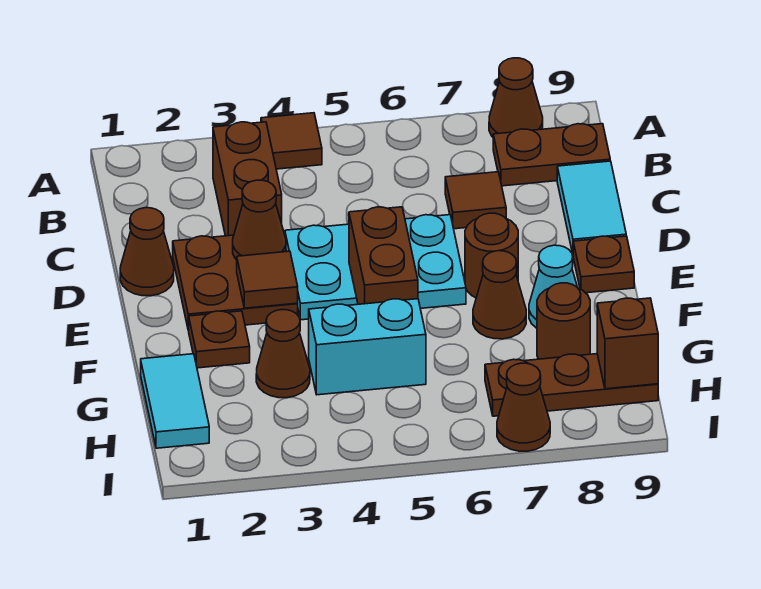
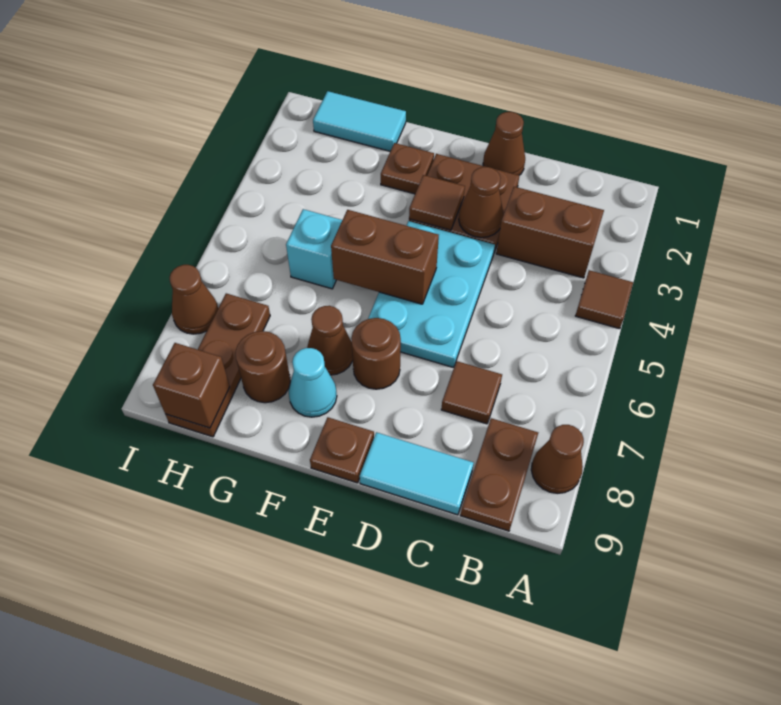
brown cone G3 level 1 -> none
cyan brick G4:G5 level 1 -> cyan brick G5 level 1

